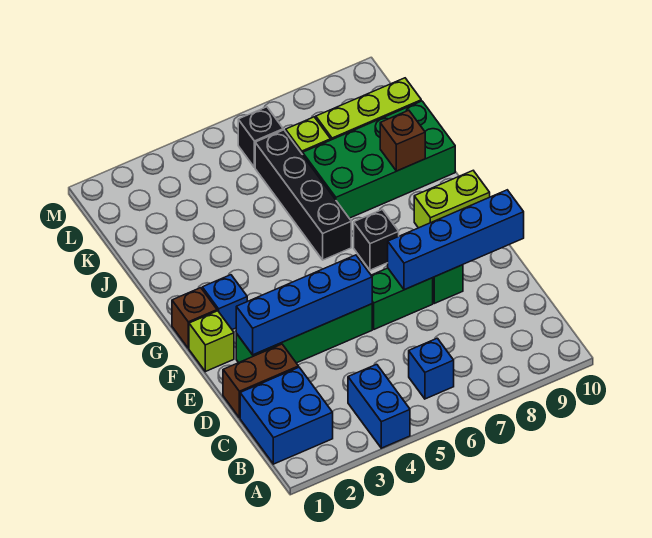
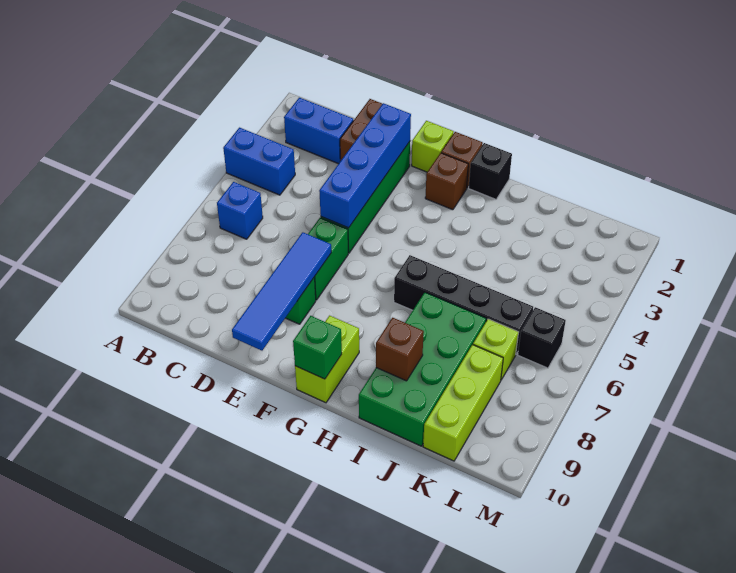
blue brick B1:C2 level 1 -> blue brick B2:C2 level 1
blue brick E7:E10 level 2 -> blue tile E7:E10 level 2
blue brick G2 level 1 -> brown brick G2 level 1
black brick G7 level 1 -> black brick H1 level 1
none -> green brick G10 level 2

